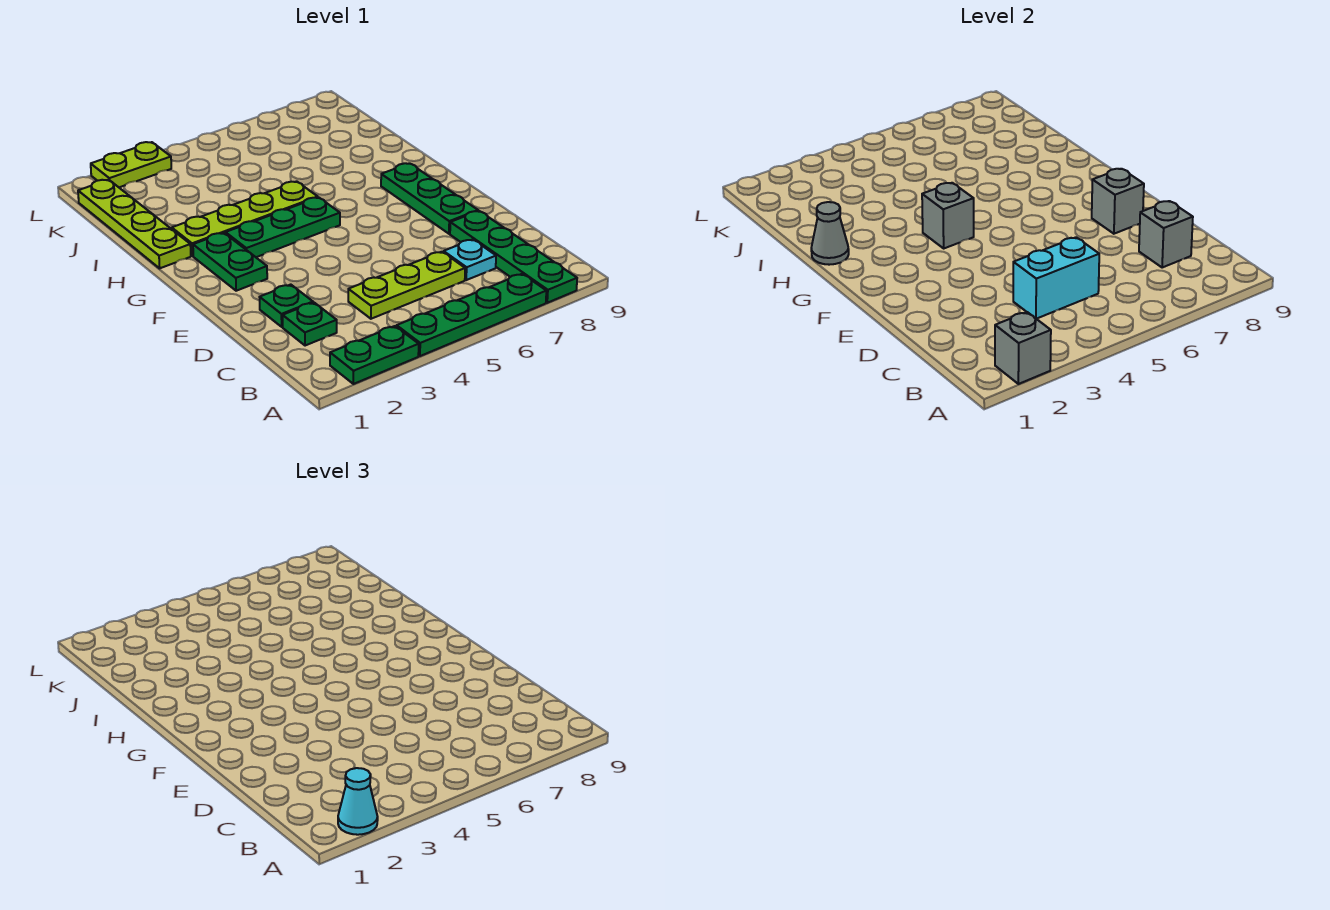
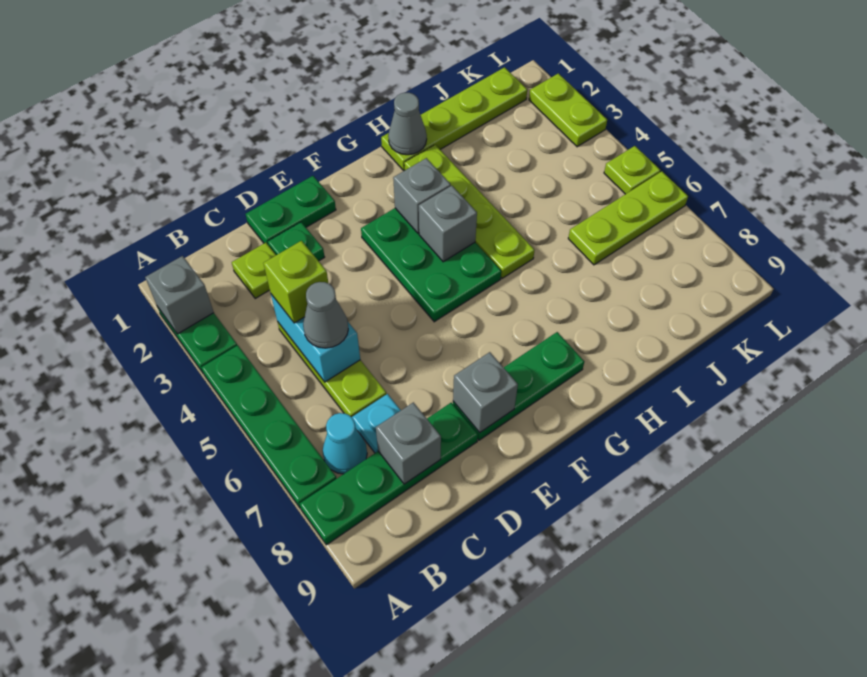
cyan cone A2 level 3 -> cyan cone B7 level 1
green plate C2 level 1 -> lime plate C2 level 1
none -> lime brick C4 level 3
none -> grey cone C5 level 3
green plate F2:G2 level 1 -> green plate D1:E1 level 1
green plate G3:G5 level 1 -> green plate F3:G5 level 1
none -> grey brick G3 level 2
none -> lime plate J6:L6 level 1
none -> lime plate L5 level 1

